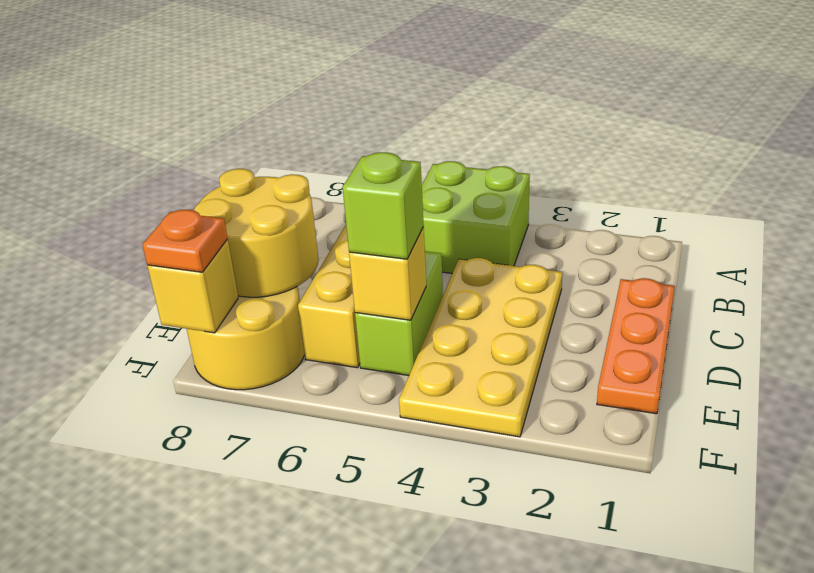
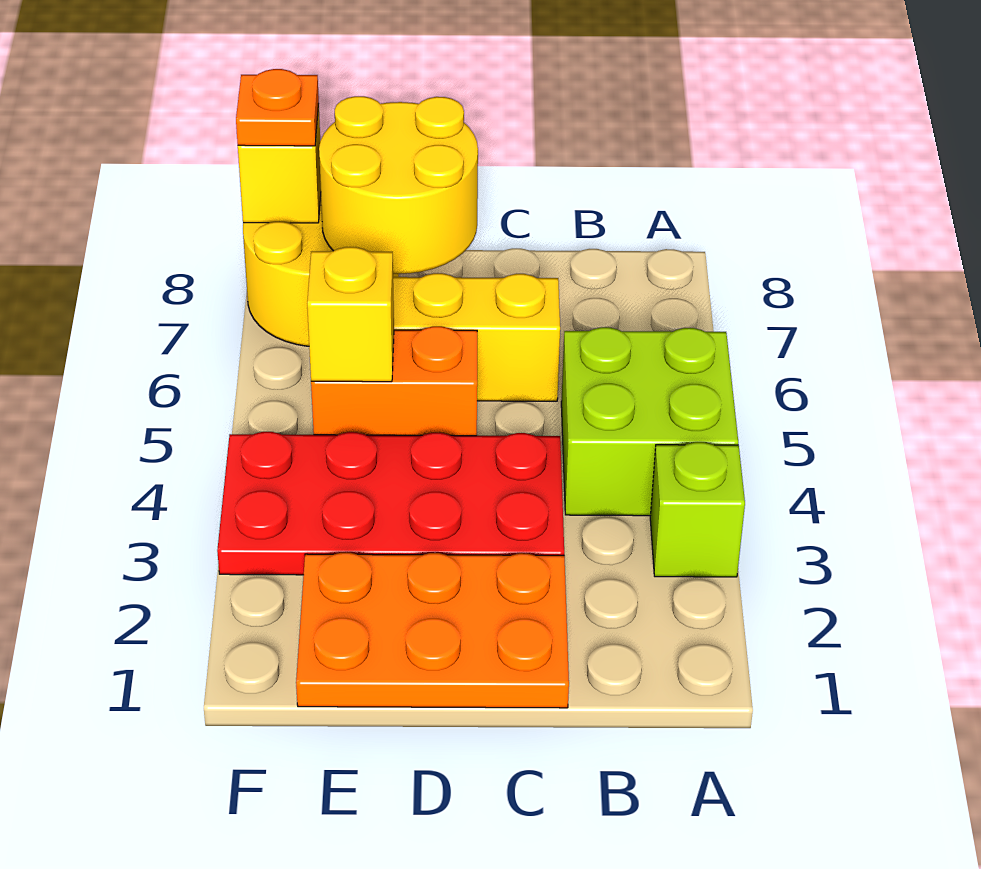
orange plate C1:E1 level 1 -> orange plate C1:E2 level 1
yellow plate C3:F4 level 1 -> red plate C3:F4 level 1
lime brick D5:E5 level 1 -> orange brick D5:E5 level 1
lime brick E5 level 3 -> lime brick A3 level 1

